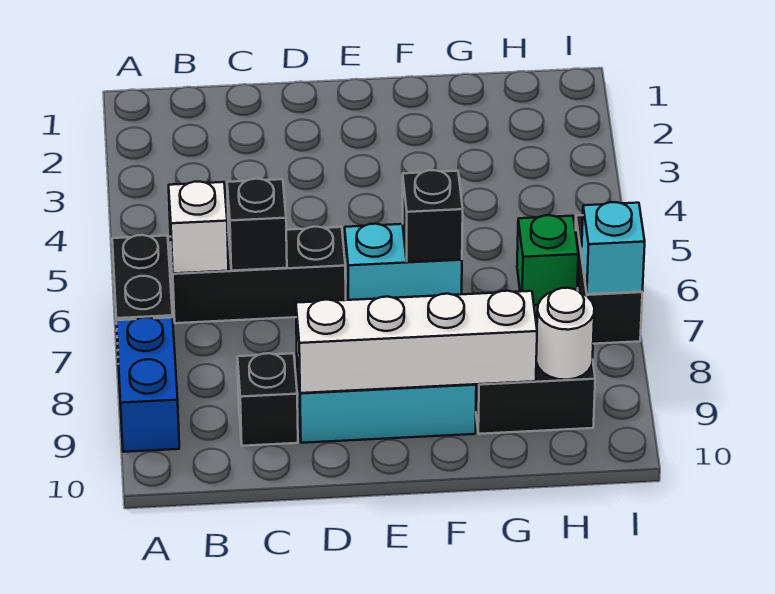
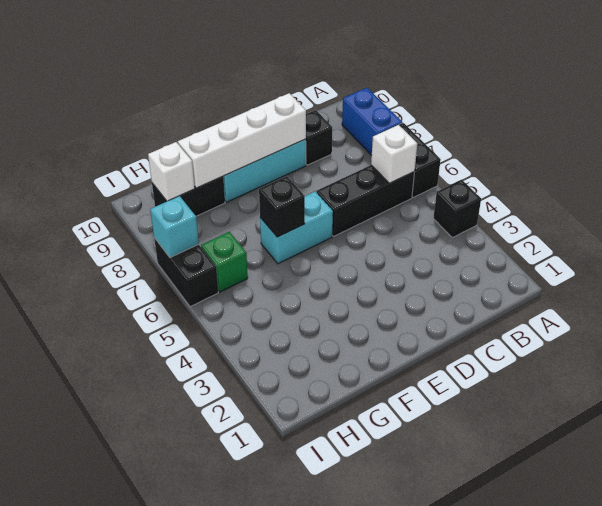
black brick C6 level 2 -> black brick A4 level 1
white round brick H9 level 2 -> white brick H9 level 2

